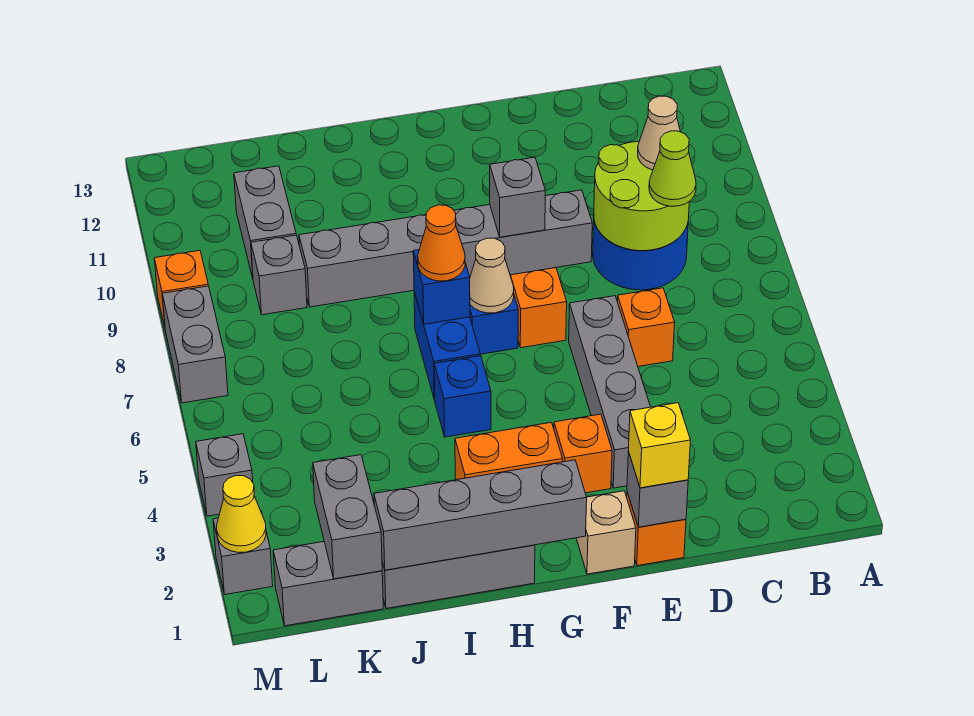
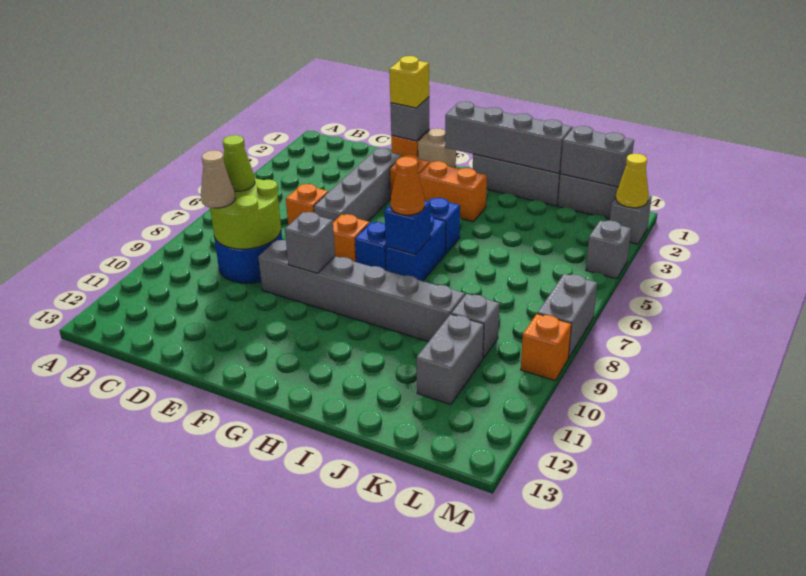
tan cone G7 level 2 -> none
grey brick K1:K2 level 2 -> grey brick K1:L1 level 2

